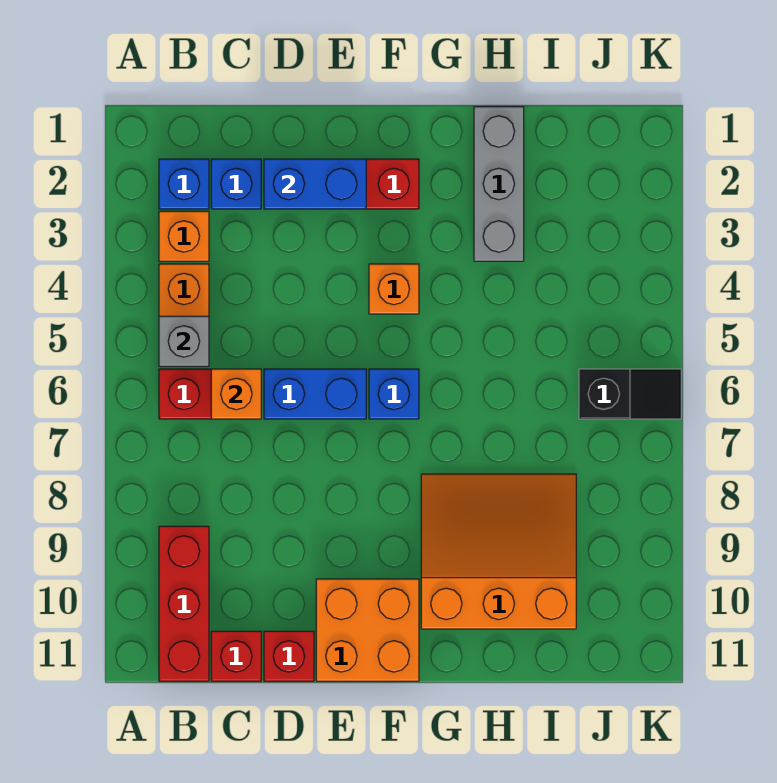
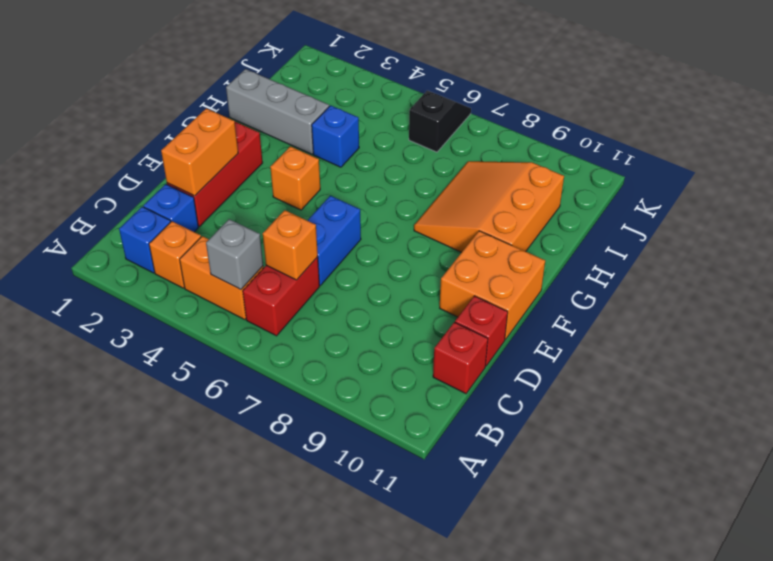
red brick B9:B11 level 1 -> none
blue brick D2:E2 level 2 -> orange brick D2:E2 level 2
blue brick F6 level 1 -> blue brick H4 level 1

